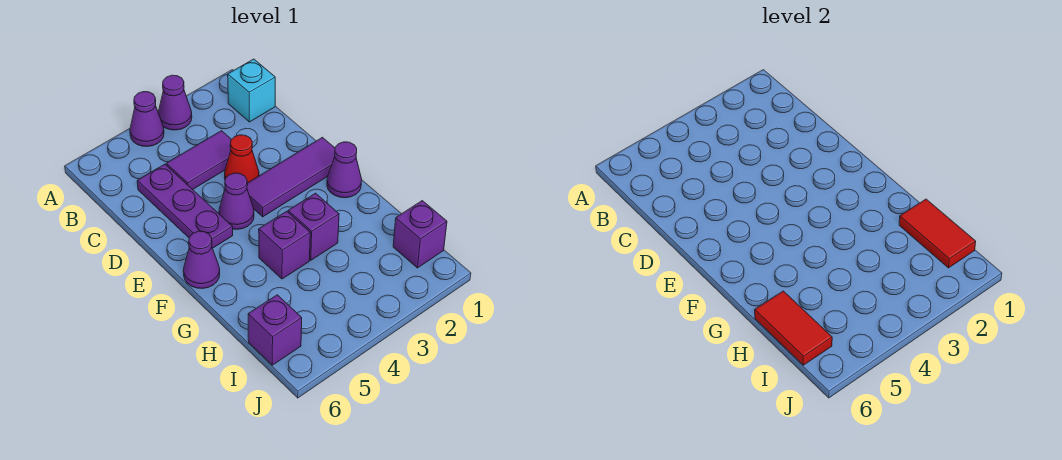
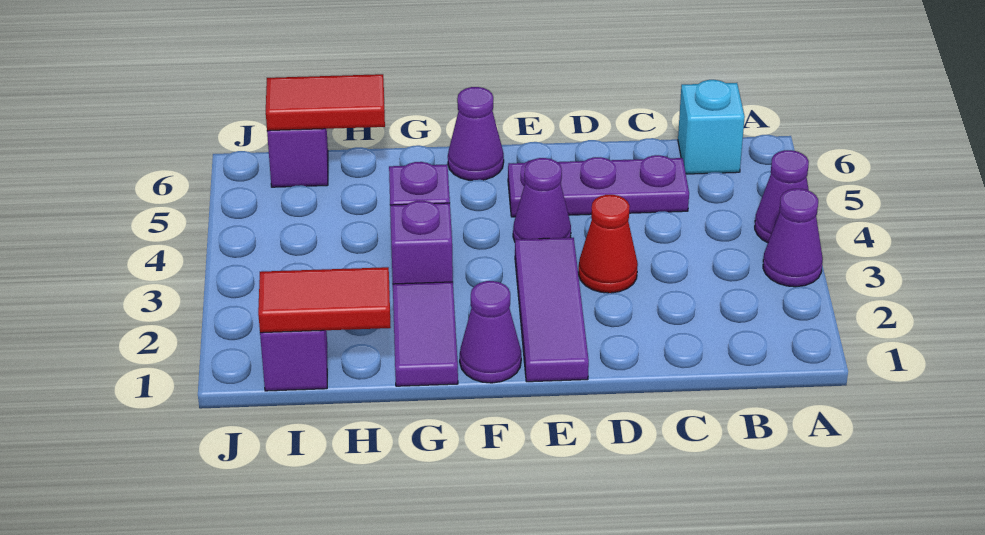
cyan brick B1 level 1 -> cyan brick B6 level 1
purple tile C3:C4 level 1 -> purple tile G1:G2 level 1

